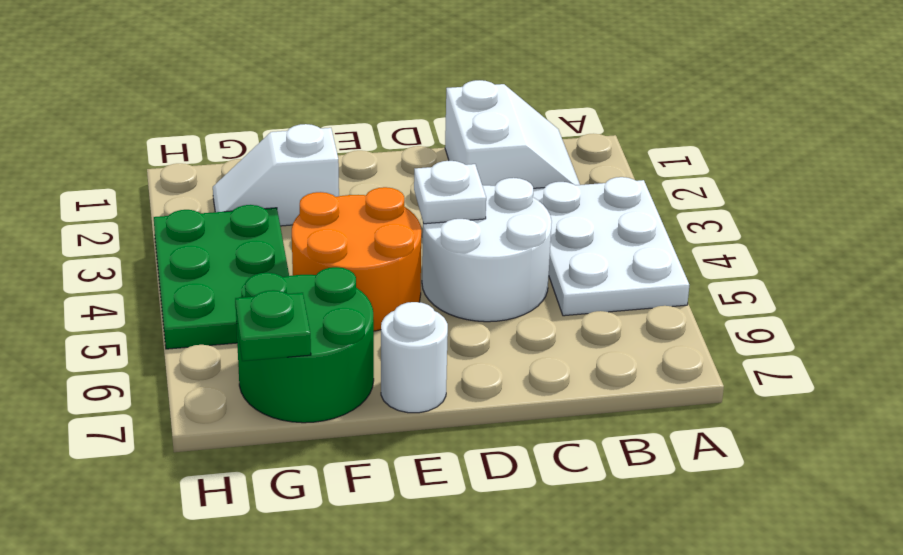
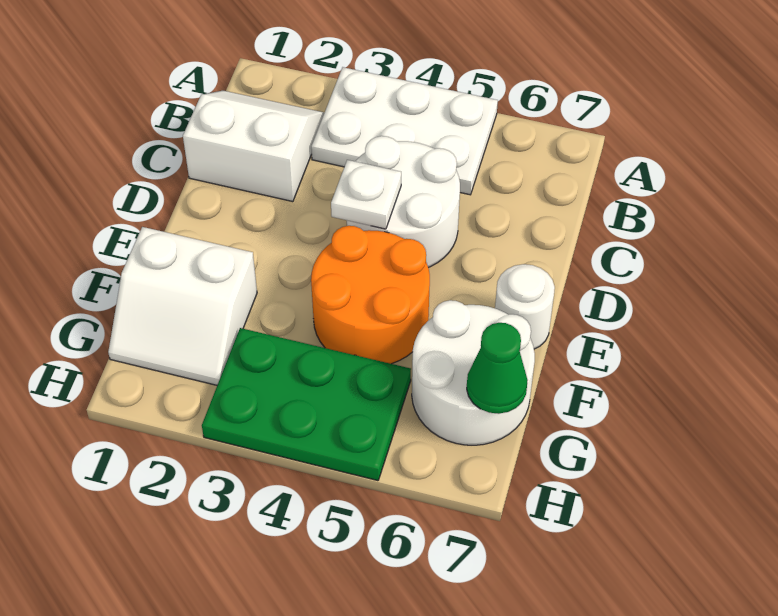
white slope F2:G2 level 1 top F -> white slope F1:G2 level 1 top F
green round brick F6:G7 level 1 -> white round brick F6:G7 level 1
green plate G7 level 2 -> green cone G7 level 2

